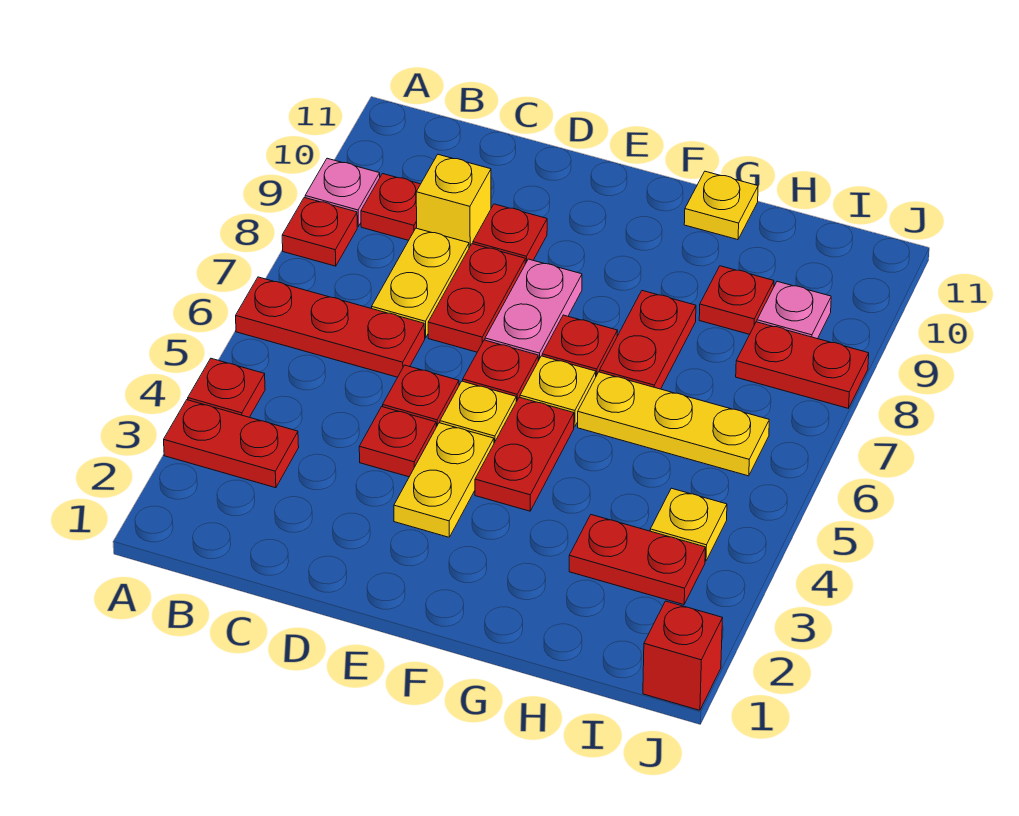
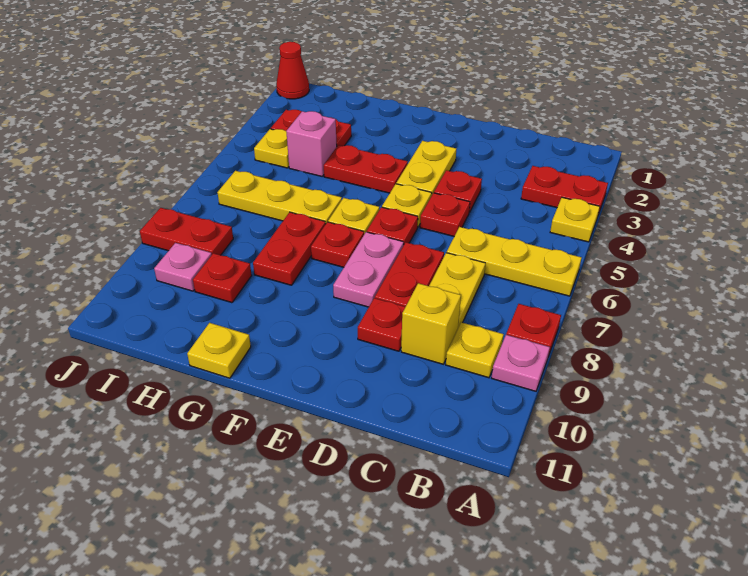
red plate A4 level 1 -> yellow plate A4 level 1
red plate A6:C6 level 1 -> yellow plate A6:C6 level 1
red plate B9 level 1 -> yellow plate B9 level 1
red plate F4:F5 level 1 -> red plate F4:G4 level 1
none -> pink brick H4 level 1
red brick J1 level 1 -> red cone J1 level 1

